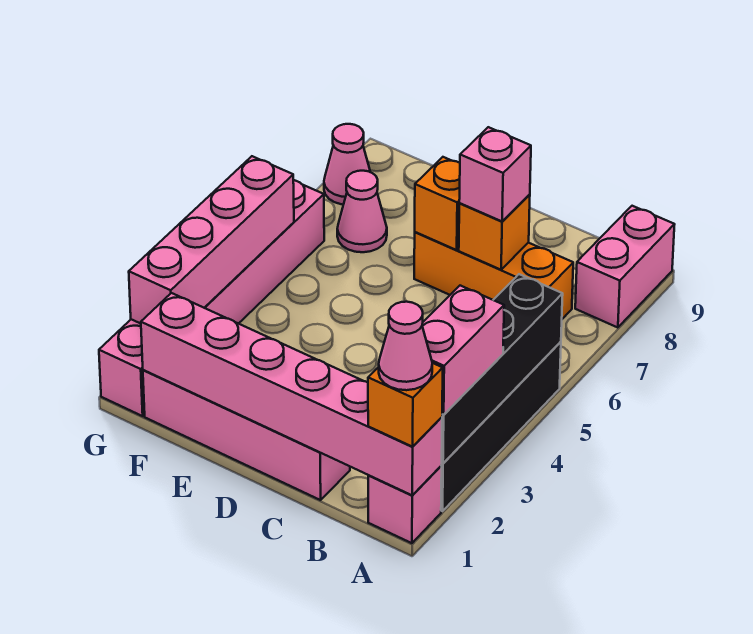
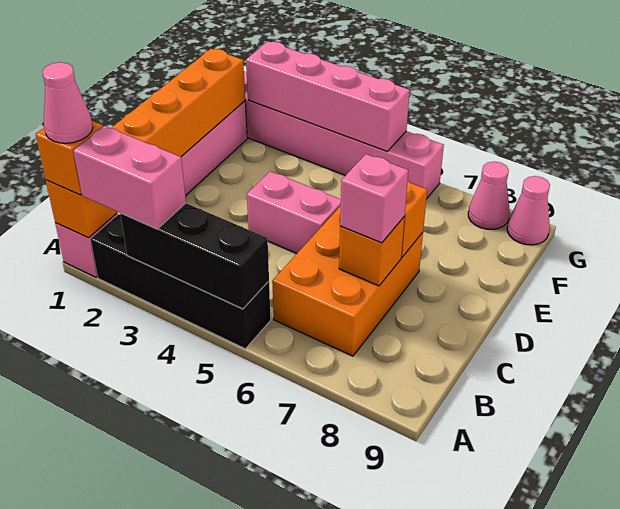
pink brick A1:F1 level 2 -> orange brick A1:F1 level 2
black brick A2:A5 level 2 -> black brick A3:A5 level 2
pink brick A8:A9 level 1 -> pink brick D4:D5 level 1
orange brick B7:D7 level 1 -> orange brick B6:D7 level 1
pink cone F7 level 1 -> pink cone G9 level 1

